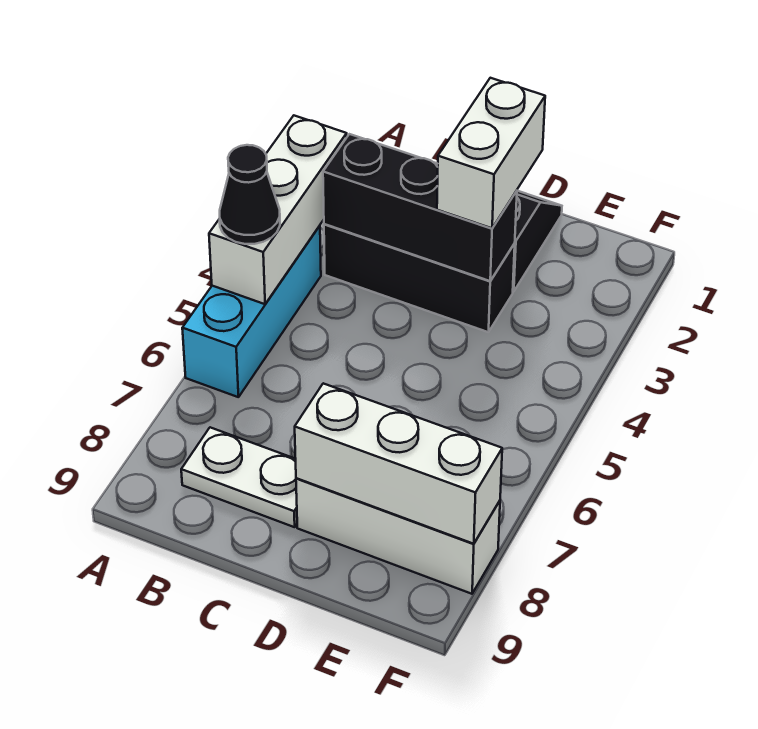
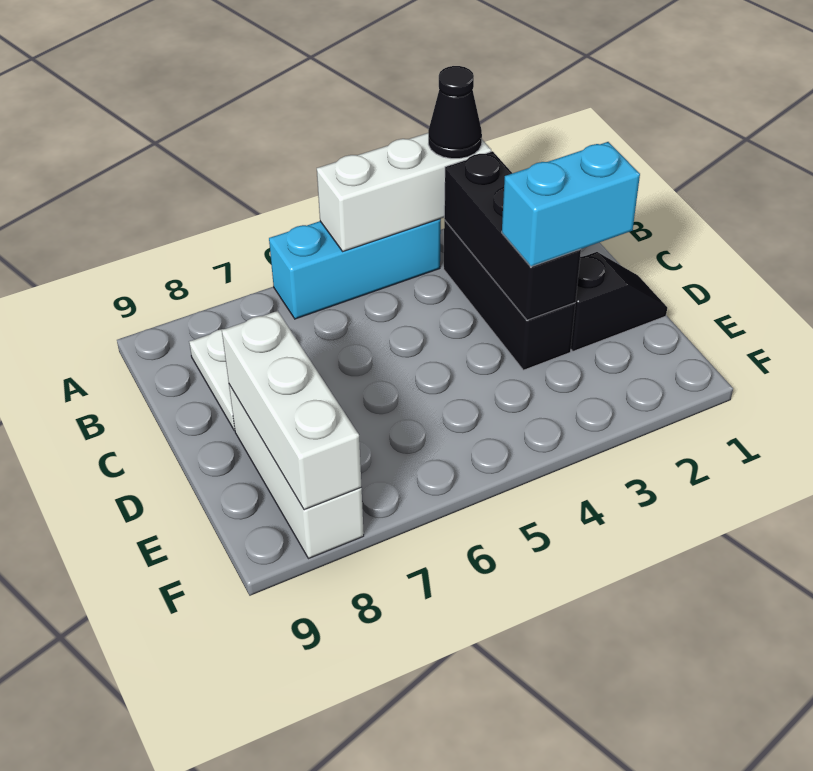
black cone A5 level 3 -> black cone A3 level 3
white brick D2:D3 level 3 -> cyan brick D2:D3 level 3

